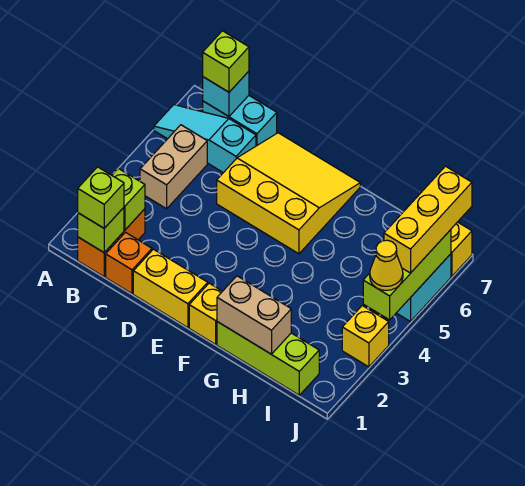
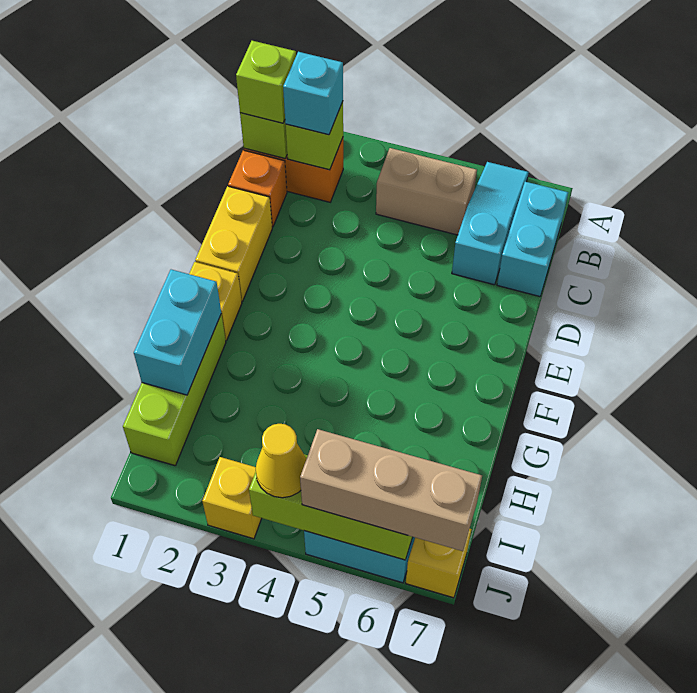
cyan brick B7 level 2 -> cyan brick B2 level 3
lime brick B7 level 3 -> none
yellow slope D5:F7 level 1 top 5 -> none
tan brick G1:H1 level 2 -> cyan brick G1:H1 level 2
yellow brick J5:J7 level 3 -> tan brick J5:J7 level 3

